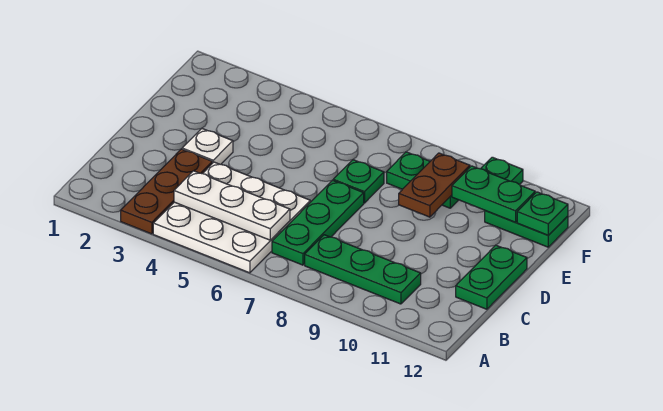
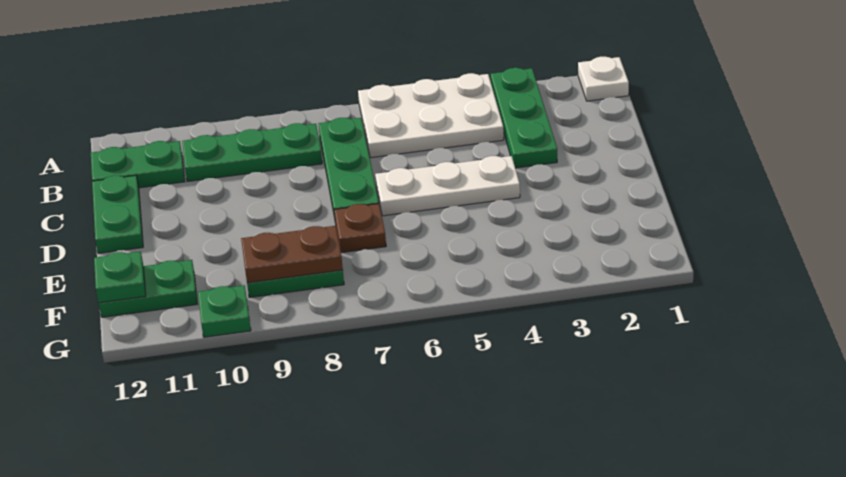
brown plate A3:C3 level 1 -> green plate A3:C3 level 1
white plate A4:C6 level 1 -> white plate A4:B6 level 1
white plate B4:B6 level 2 -> white plate D4:D6 level 1
white plate D3 level 1 -> white plate A1 level 1
green plate E7 level 1 -> brown plate E7 level 1
brown plate E9:F9 level 2 -> brown plate F8:F9 level 2
green plate F10:F11 level 2 -> green plate B11:B12 level 1

